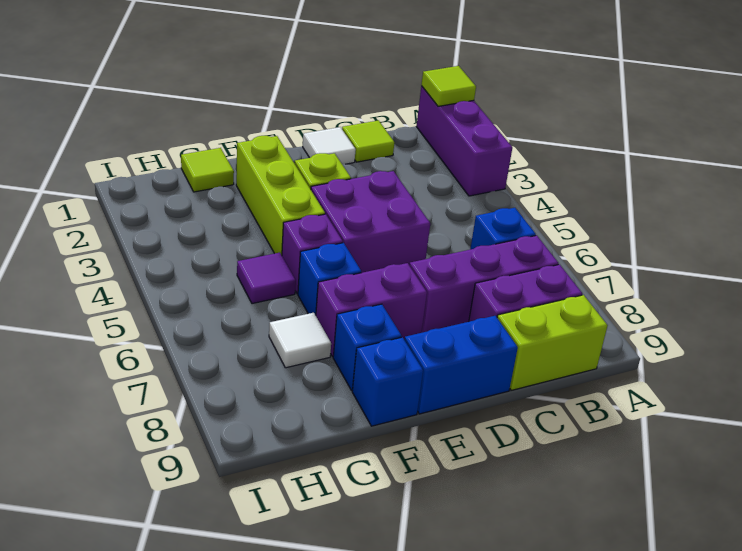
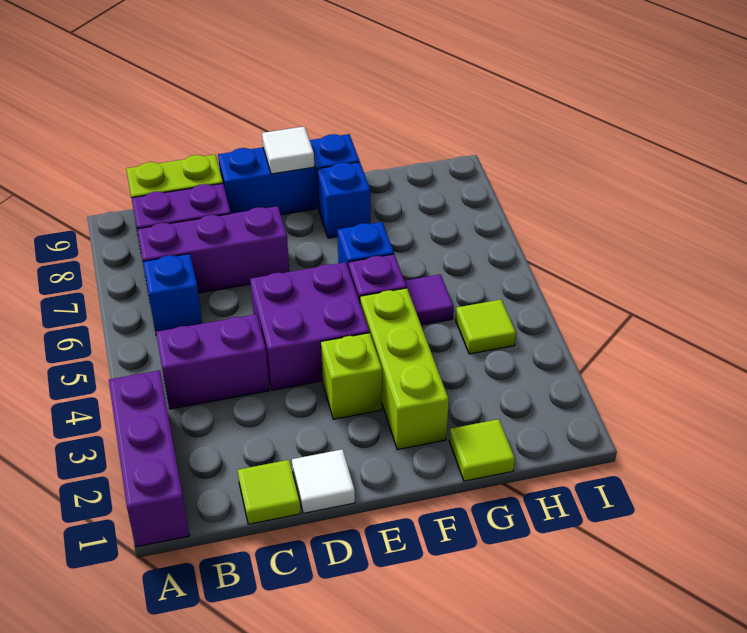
lime tile A1 level 2 -> lime tile H4 level 1
purple brick E7:F7 level 1 -> purple brick B4:C4 level 1
white tile G7 level 1 -> white tile E9 level 2

